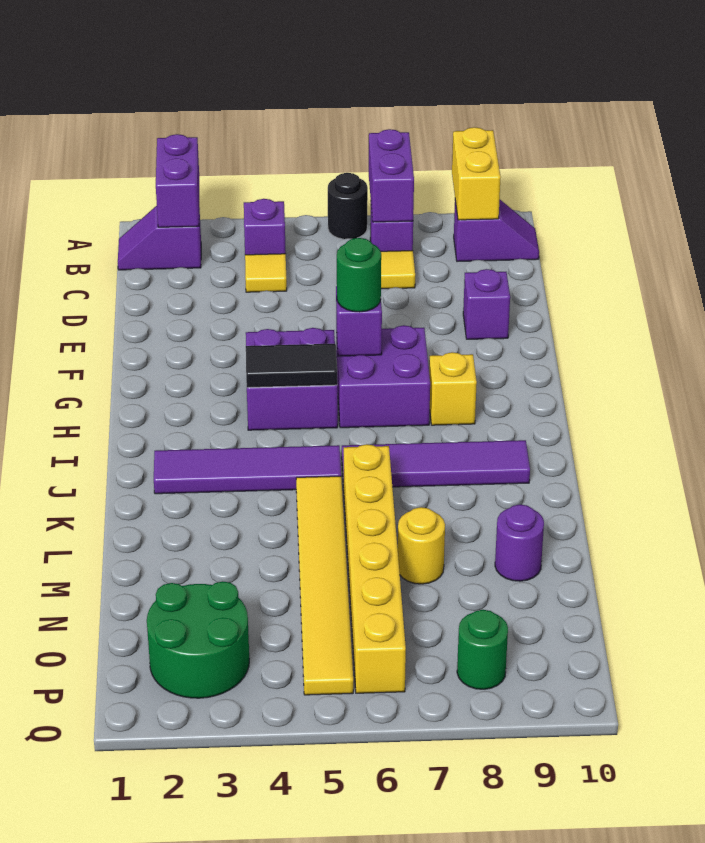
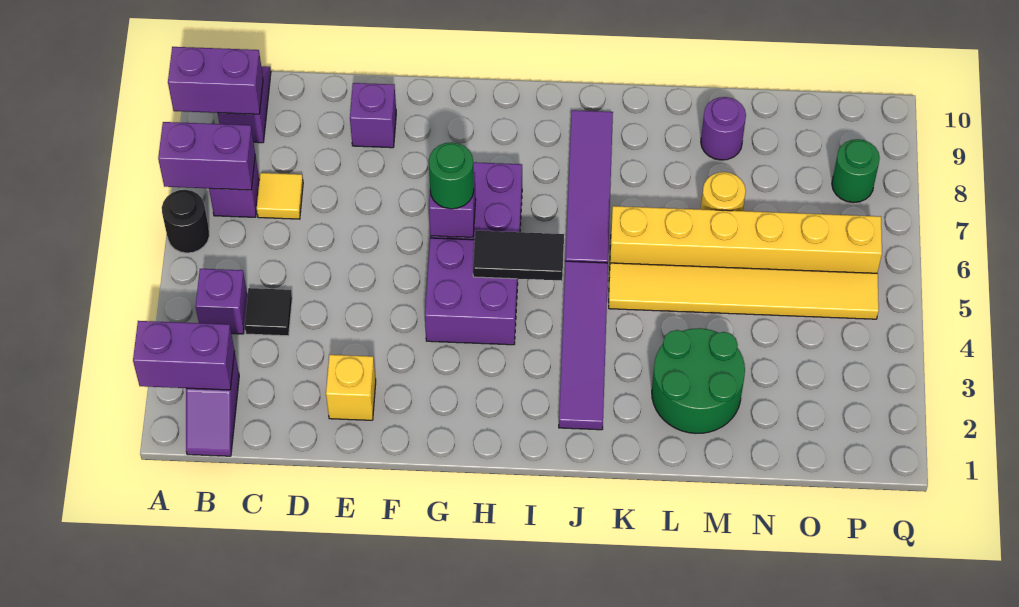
yellow brick A9:B9 level 2 -> purple brick A9:B9 level 2
yellow tile C4 level 1 -> black tile C4 level 1
black tile H4:H5 level 2 -> black tile H5:I5 level 2
yellow brick H8 level 1 -> yellow brick E2 level 1
green round brick O2:P3 level 1 -> green round brick L2:M3 level 1

